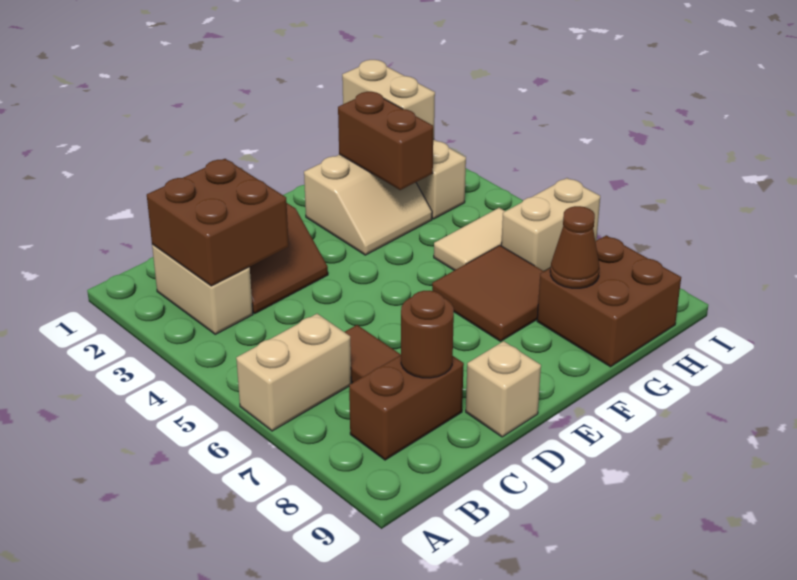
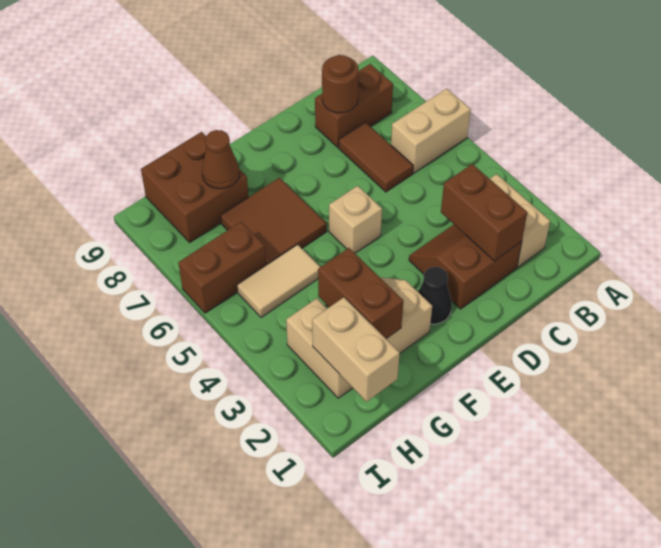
brown brick B2:C3 level 2 -> brown brick C2:C3 level 2
tan brick D9 level 1 -> tan brick E5 level 1
none -> black cone E2 level 1
tan brick H6:I6 level 1 -> brown brick H6:I6 level 1

